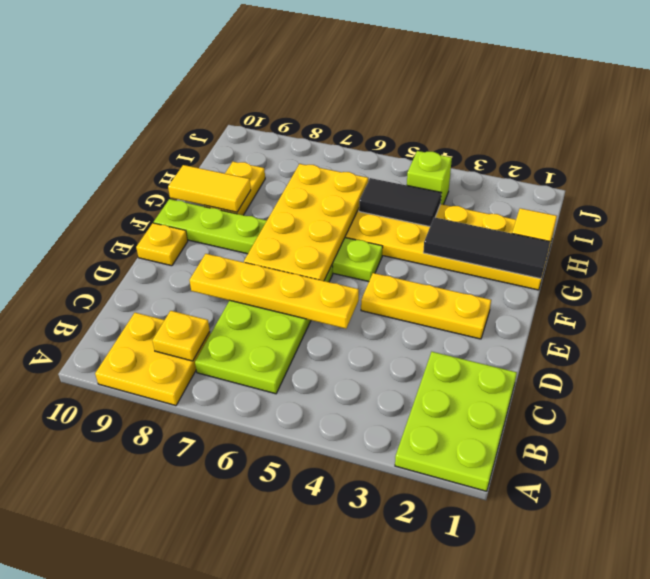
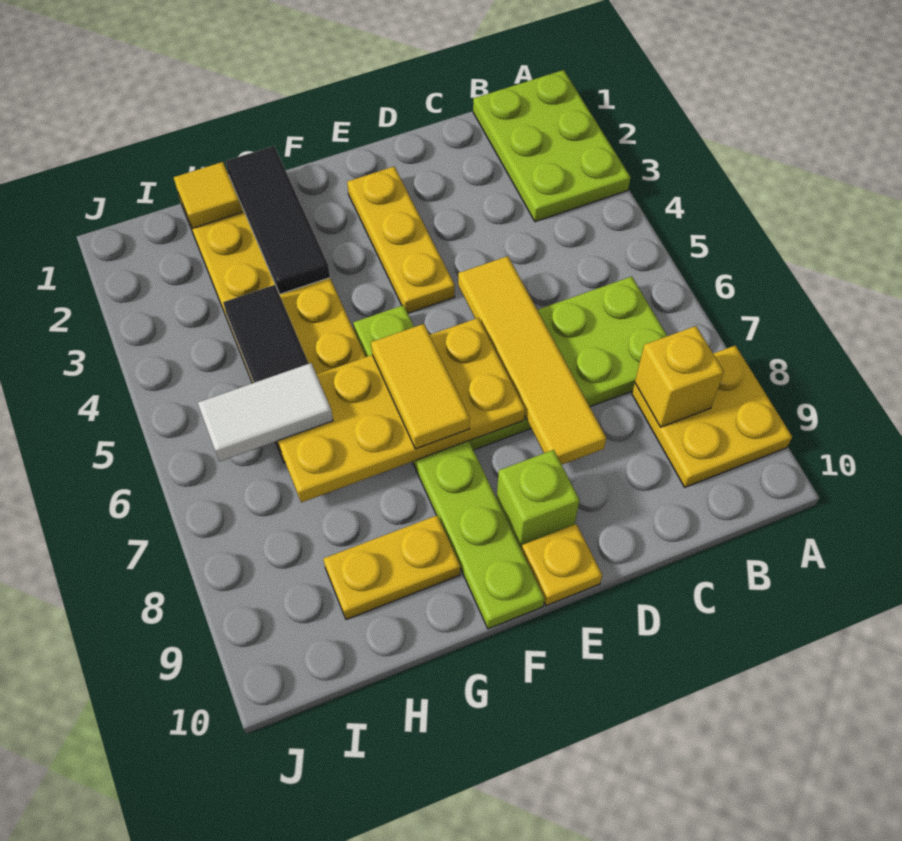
lime plate A1:C2 level 1 -> lime plate A1:B3 level 1
yellow plate B8 level 2 -> yellow brick B8 level 2
yellow plate D5:D8 level 2 -> yellow tile D5:D8 level 2
yellow tile G9:G10 level 2 -> yellow tile F6:F7 level 3
none -> white tile H6:I6 level 3
lime brick I4 level 1 -> lime brick E9 level 1

